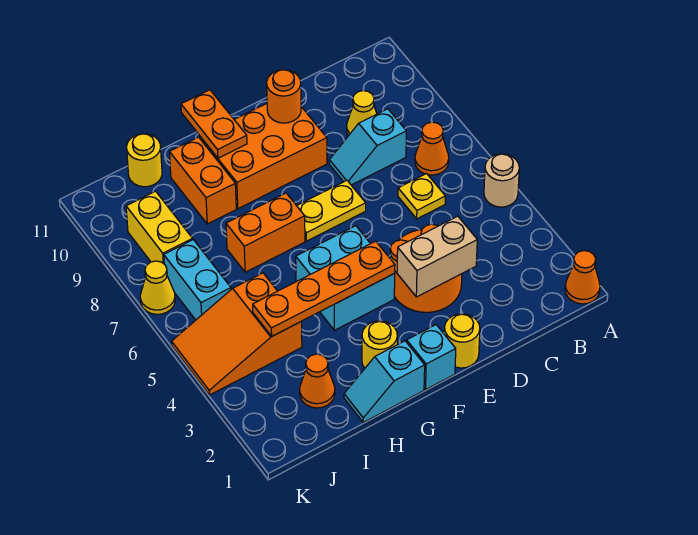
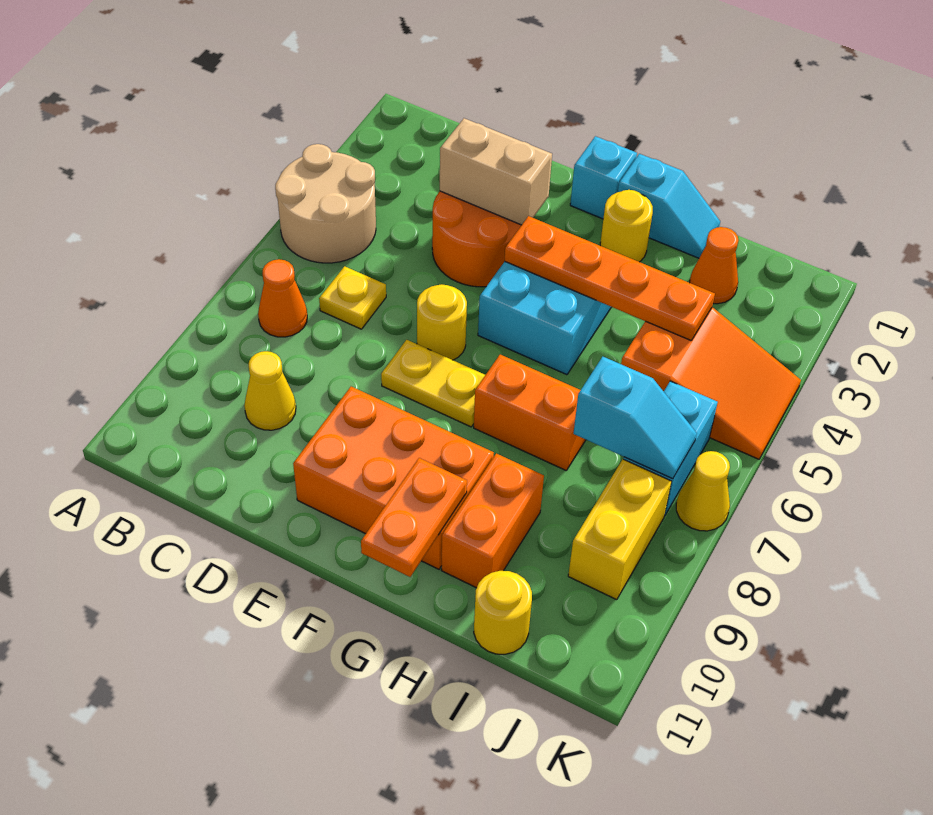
orange cone A1 level 1 -> none
tan round brick A5 level 1 -> tan round brick A4:B5 level 1
cyan slope C8:D8 level 1 top C -> cyan slope I7:J7 level 2 top I
yellow round brick E1 level 1 -> yellow round brick E6 level 1
orange round brick E10 level 2 -> none

